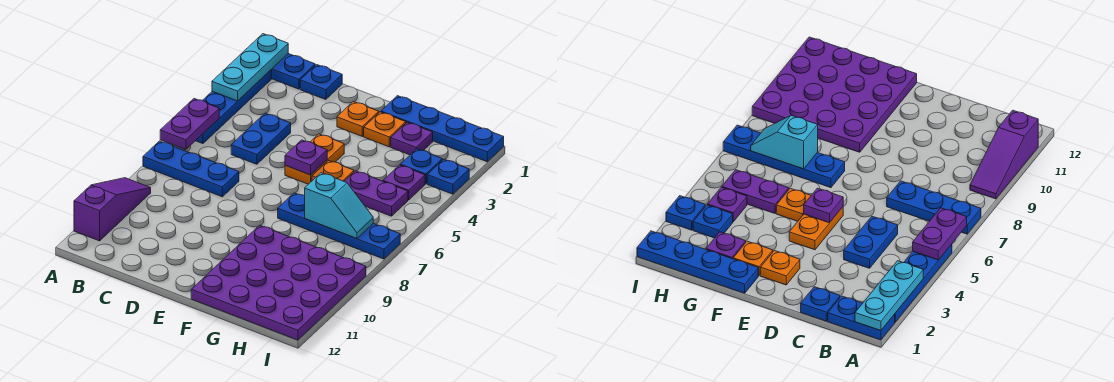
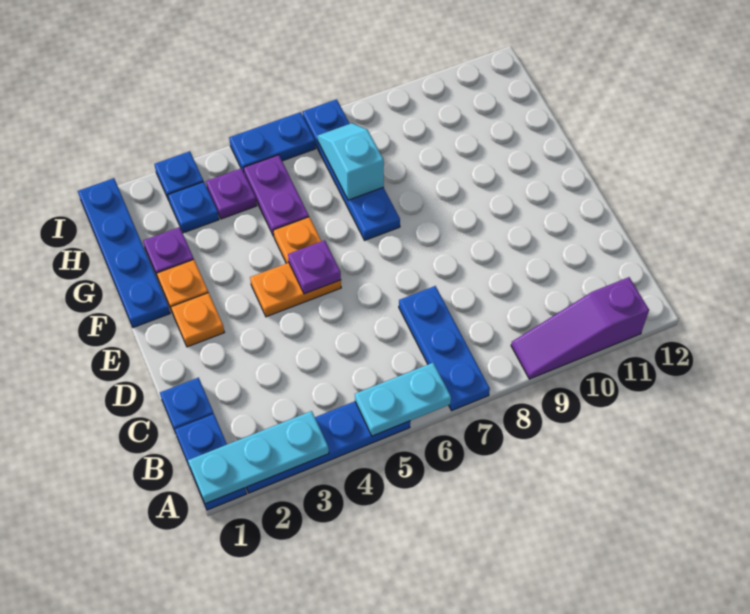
purple plate A5:A6 level 2 -> cyan plate A5:A6 level 2
blue plate C4:C5 level 1 -> blue plate I5:I6 level 1
purple plate F9:I12 level 1 -> none

